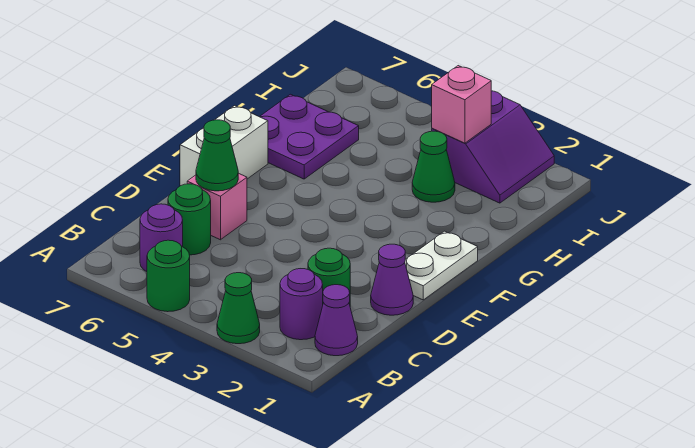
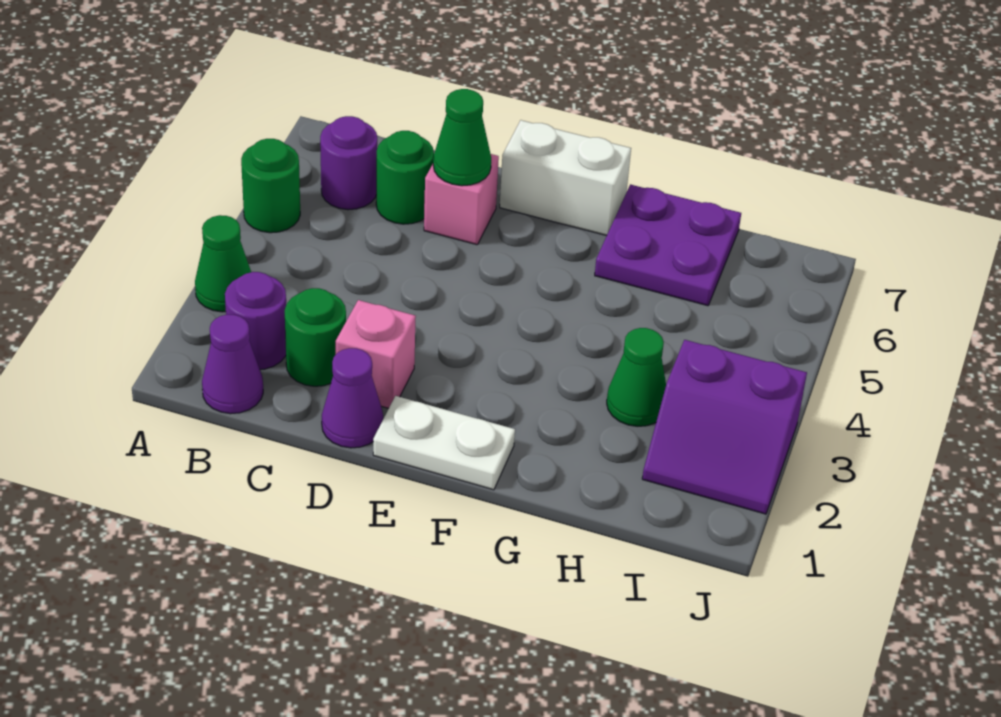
pink brick I3 level 2 -> pink brick D2 level 1

